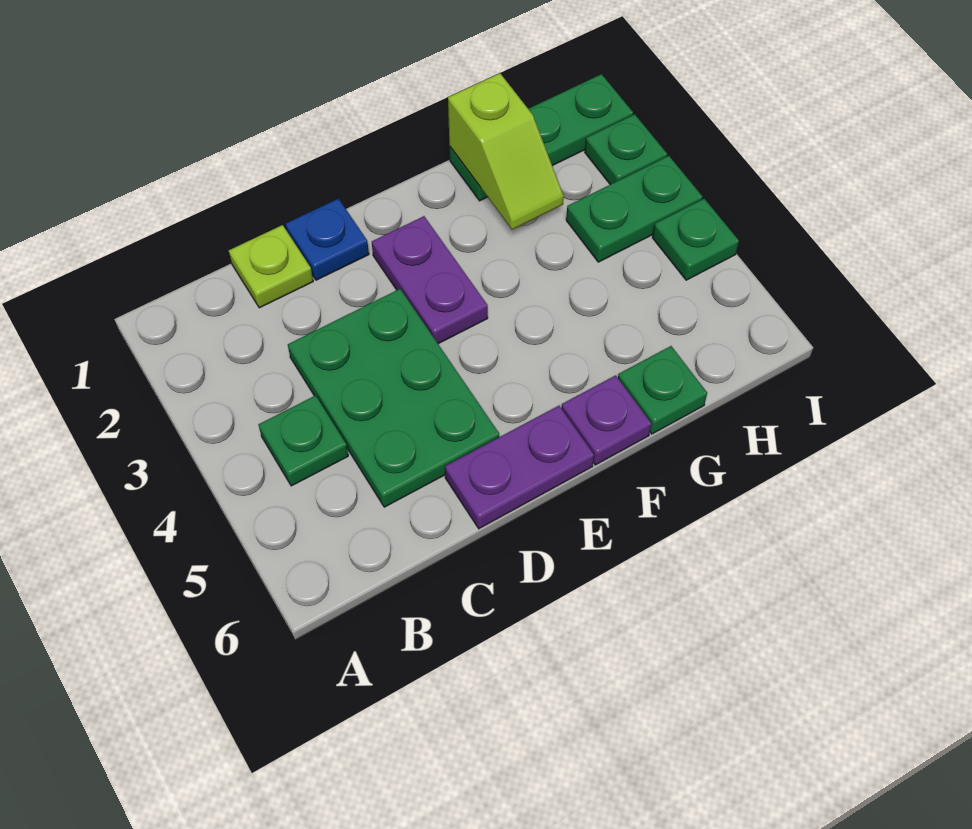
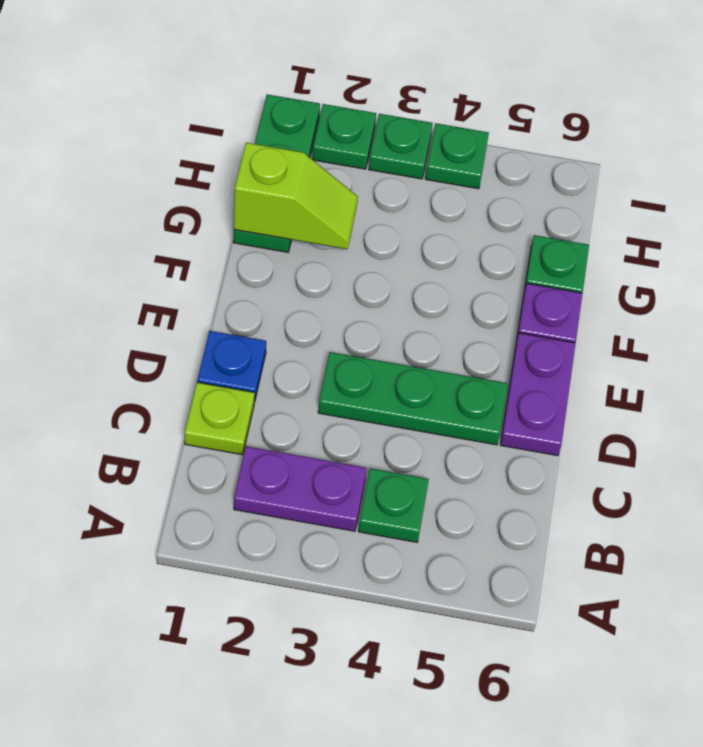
green plate C3:D5 level 1 -> green plate D3:D5 level 1
purple plate E2:E3 level 1 -> purple plate B2:B3 level 1
green plate H3:I3 level 1 -> green plate I3 level 1

